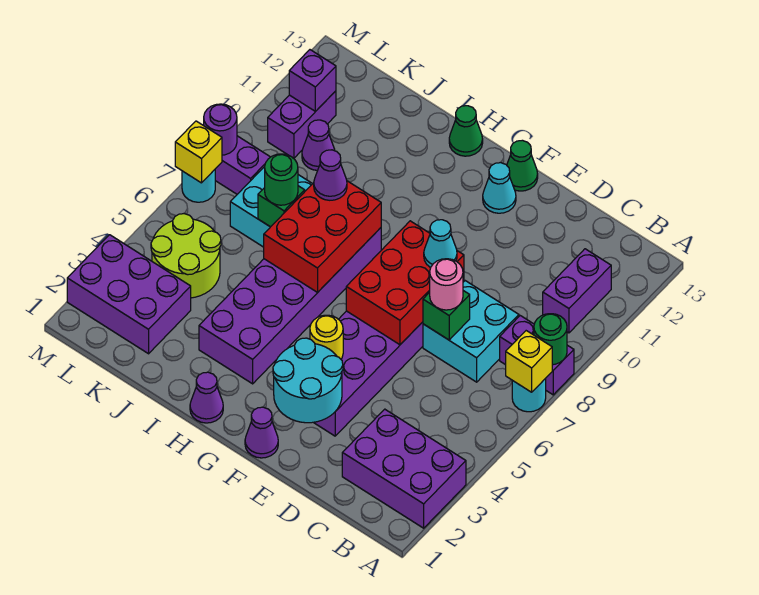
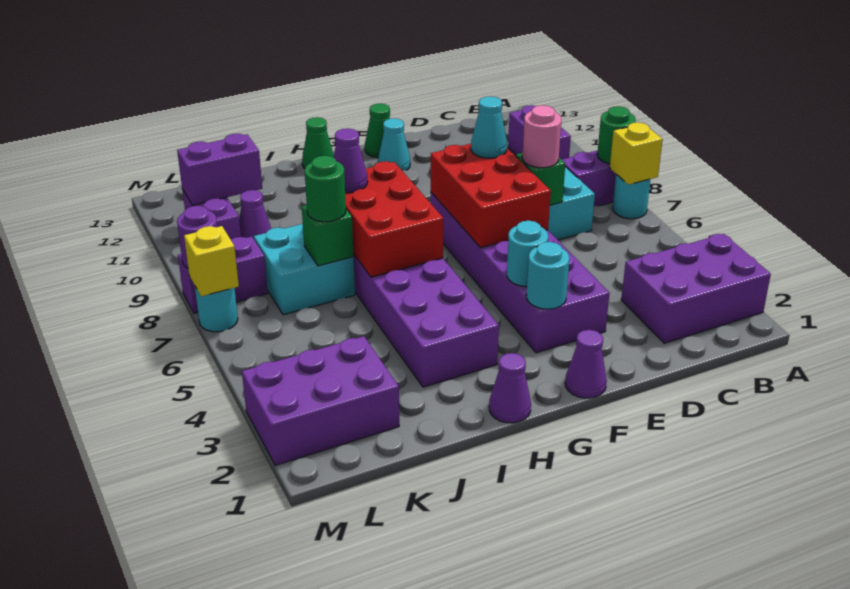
cyan round brick E2:F3 level 2 -> cyan round brick F3 level 2
yellow round brick F4 level 2 -> cyan round brick F4 level 2
lime round brick K4:L5 level 1 -> none
purple brick L11 level 2 -> purple brick K11:L11 level 2

